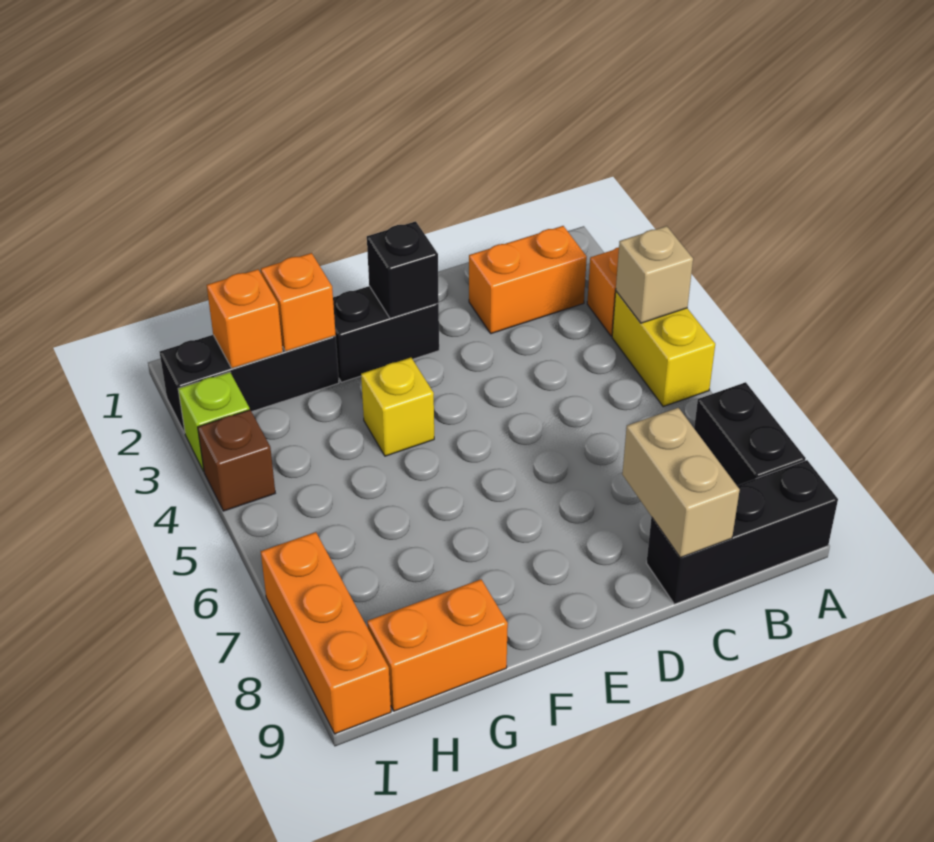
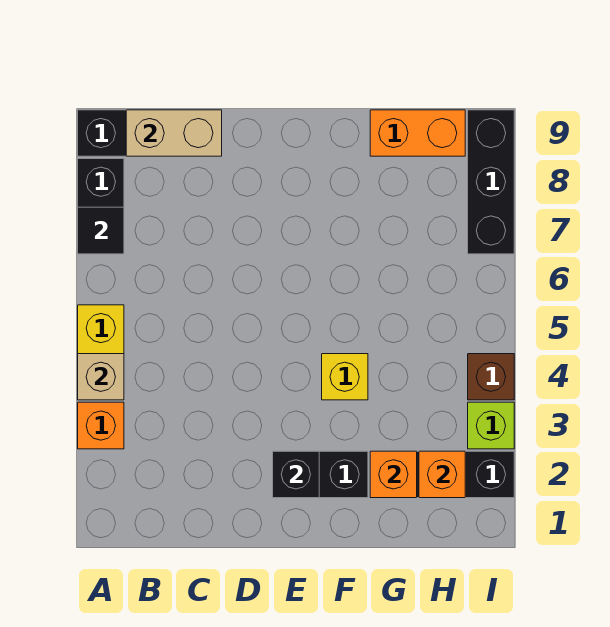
none -> black tile A7 level 2
orange brick B2:C2 level 1 -> none
tan brick C8:C9 level 2 -> tan brick B9:C9 level 2
orange brick I7:I9 level 1 -> black brick I7:I9 level 1

